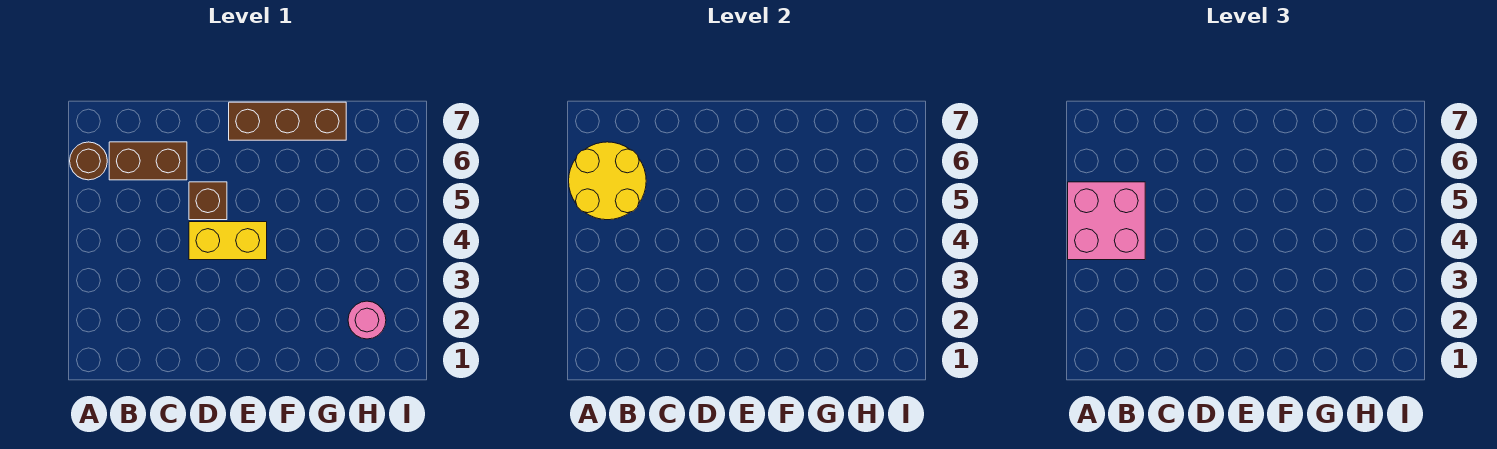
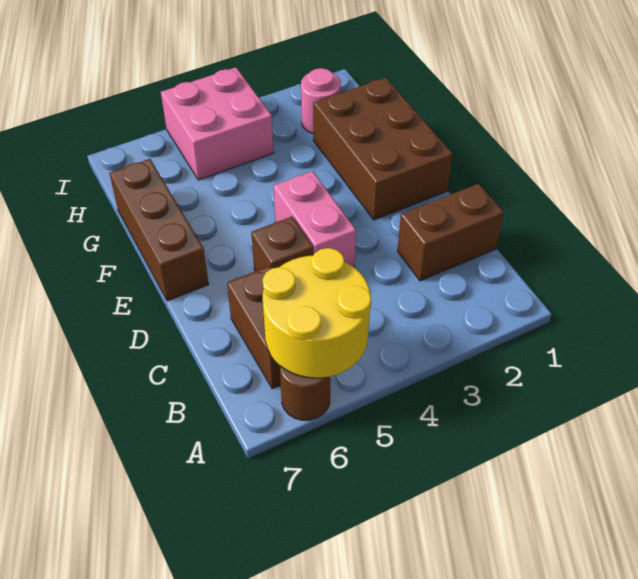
pink brick A4:B5 level 3 -> pink brick H4:I5 level 1
none -> brown brick C1:C2 level 1
yellow brick D4:E4 level 1 -> pink brick D4:E4 level 1
none -> brown brick E1:G2 level 1

